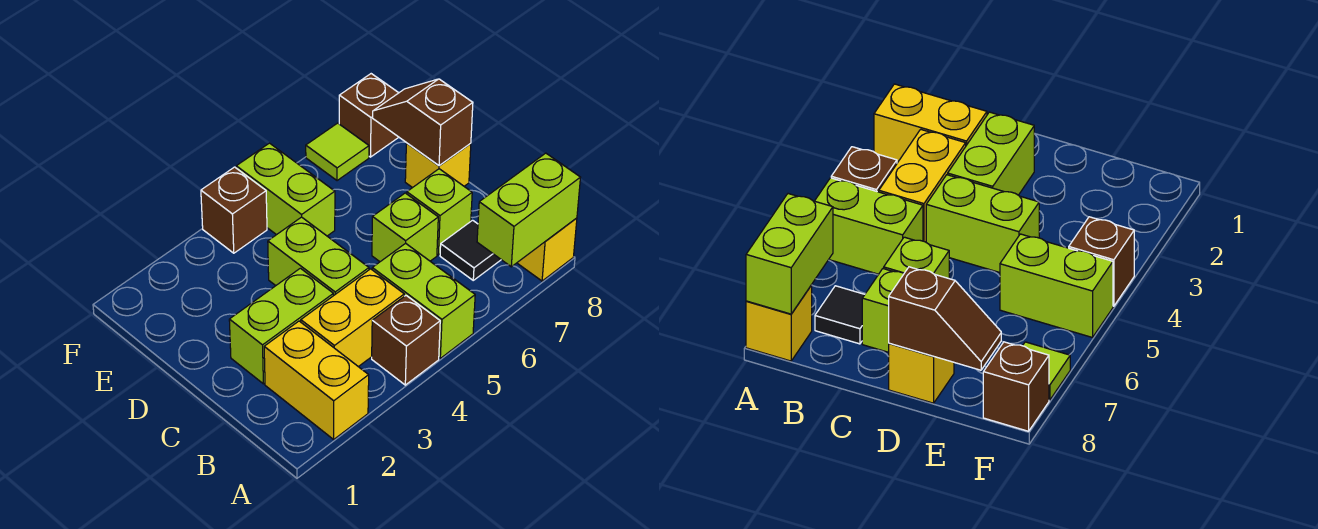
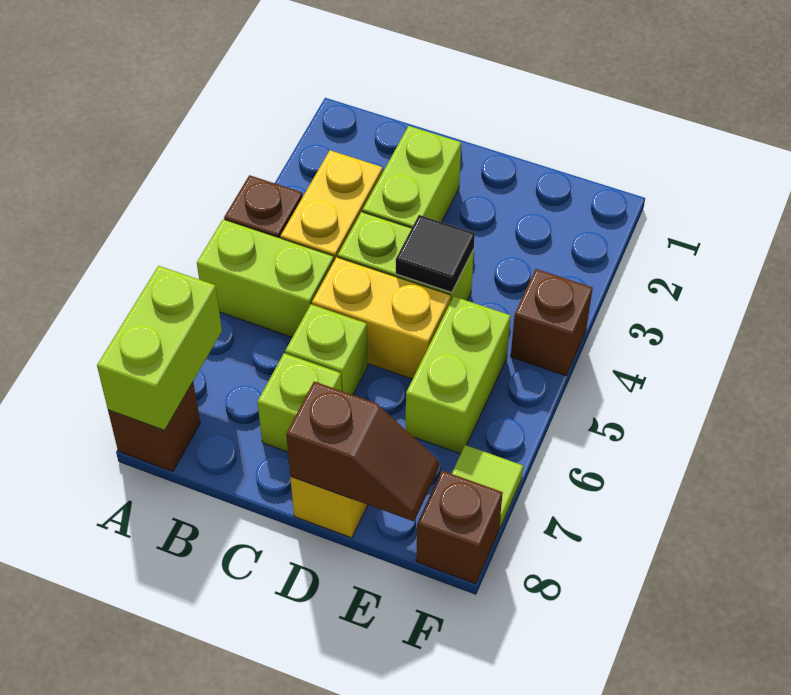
yellow brick A2:B2 level 1 -> yellow brick C5:D5 level 1
yellow brick A8 level 1 -> brown brick A8 level 1
black tile B7 level 1 -> black tile D4 level 2
lime brick E5:F5 level 1 -> lime brick E5:E6 level 1

